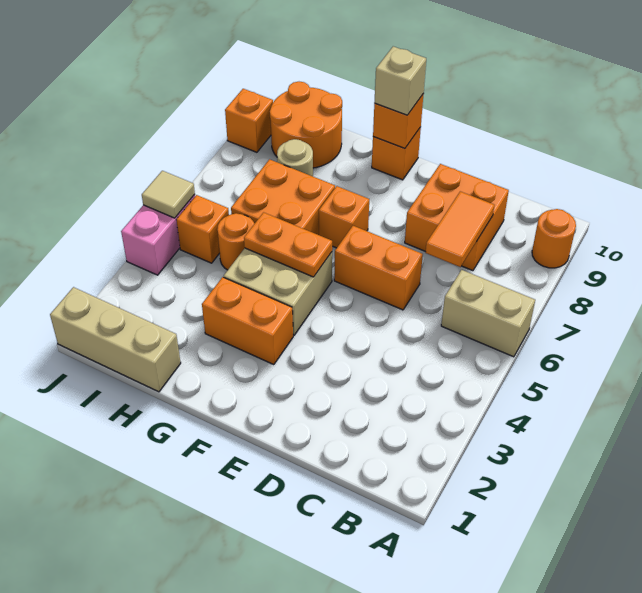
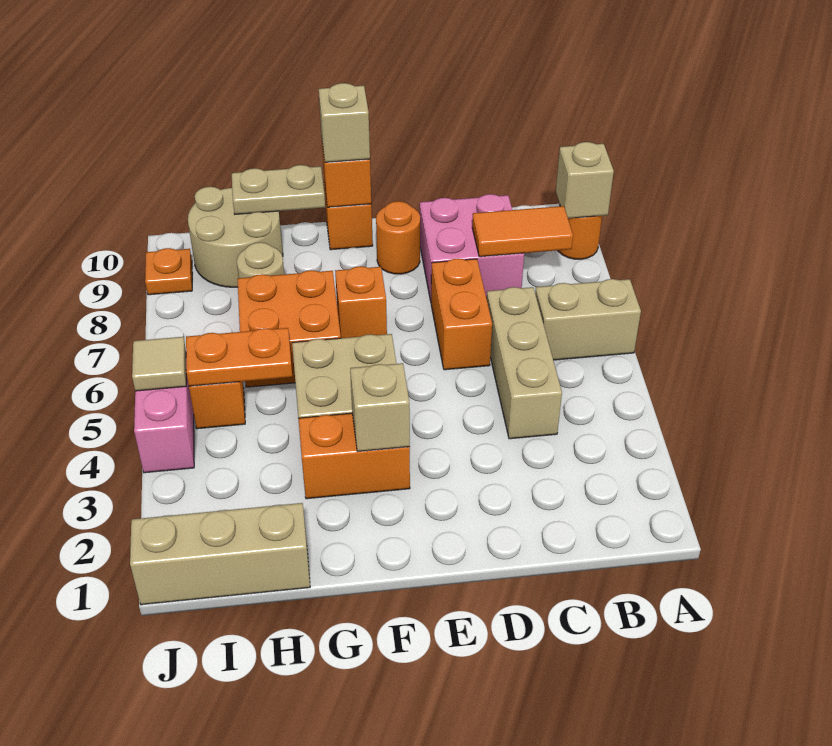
none -> tan brick A9 level 2
none -> tan brick C4:C6 level 1
orange tile C7:C8 level 2 -> orange tile B8:C8 level 2
orange brick C8:D9 level 1 -> pink brick C8:D9 level 1
orange brick D6:E6 level 1 -> orange brick D6:D7 level 1
none -> tan brick F3 level 2
orange plate F5:G5 level 2 -> orange plate H5:I5 level 2
none -> tan plate G10:H10 level 2
orange round brick H5 level 1 -> orange round brick E9 level 1
orange round brick H9:I10 level 1 -> tan round brick H9:I10 level 1
orange brick J9 level 1 -> orange plate J9 level 1

